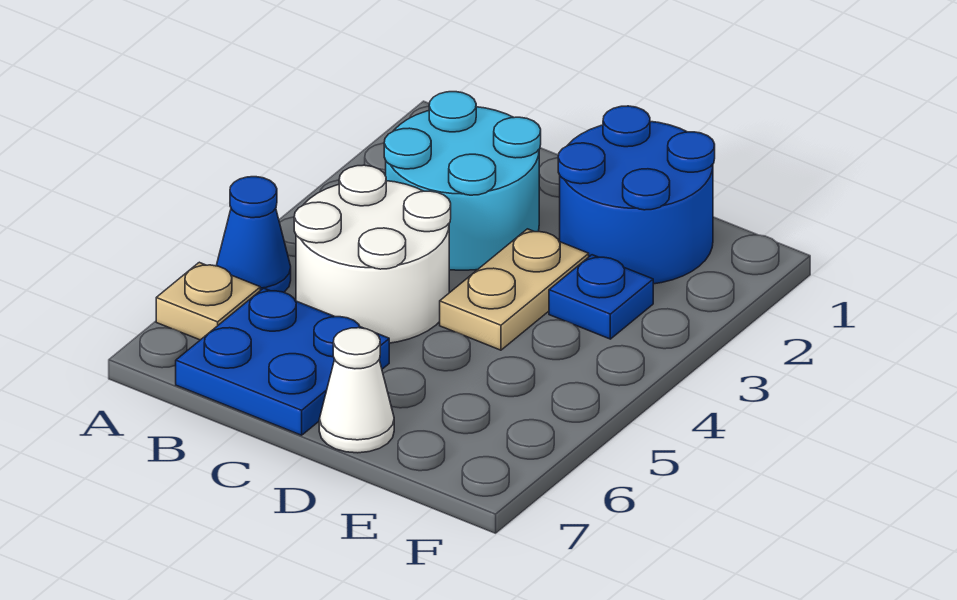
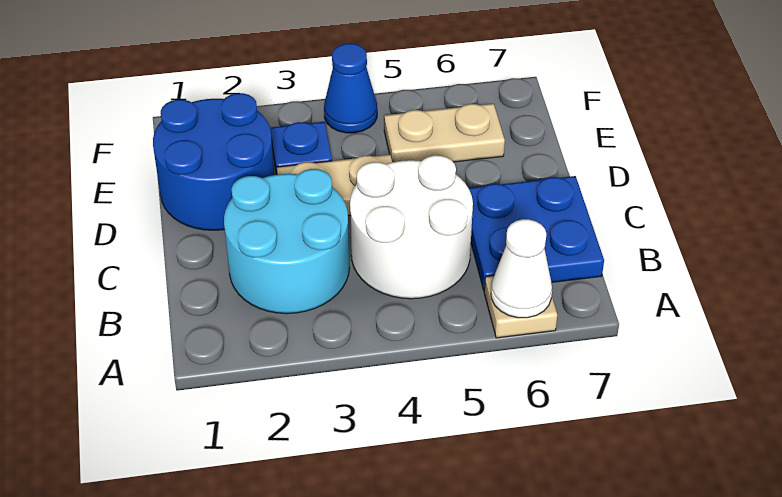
blue cone A5 level 1 -> blue cone F4 level 1
white cone D7 level 1 -> white cone A6 level 2
none -> tan plate E5:E6 level 1

